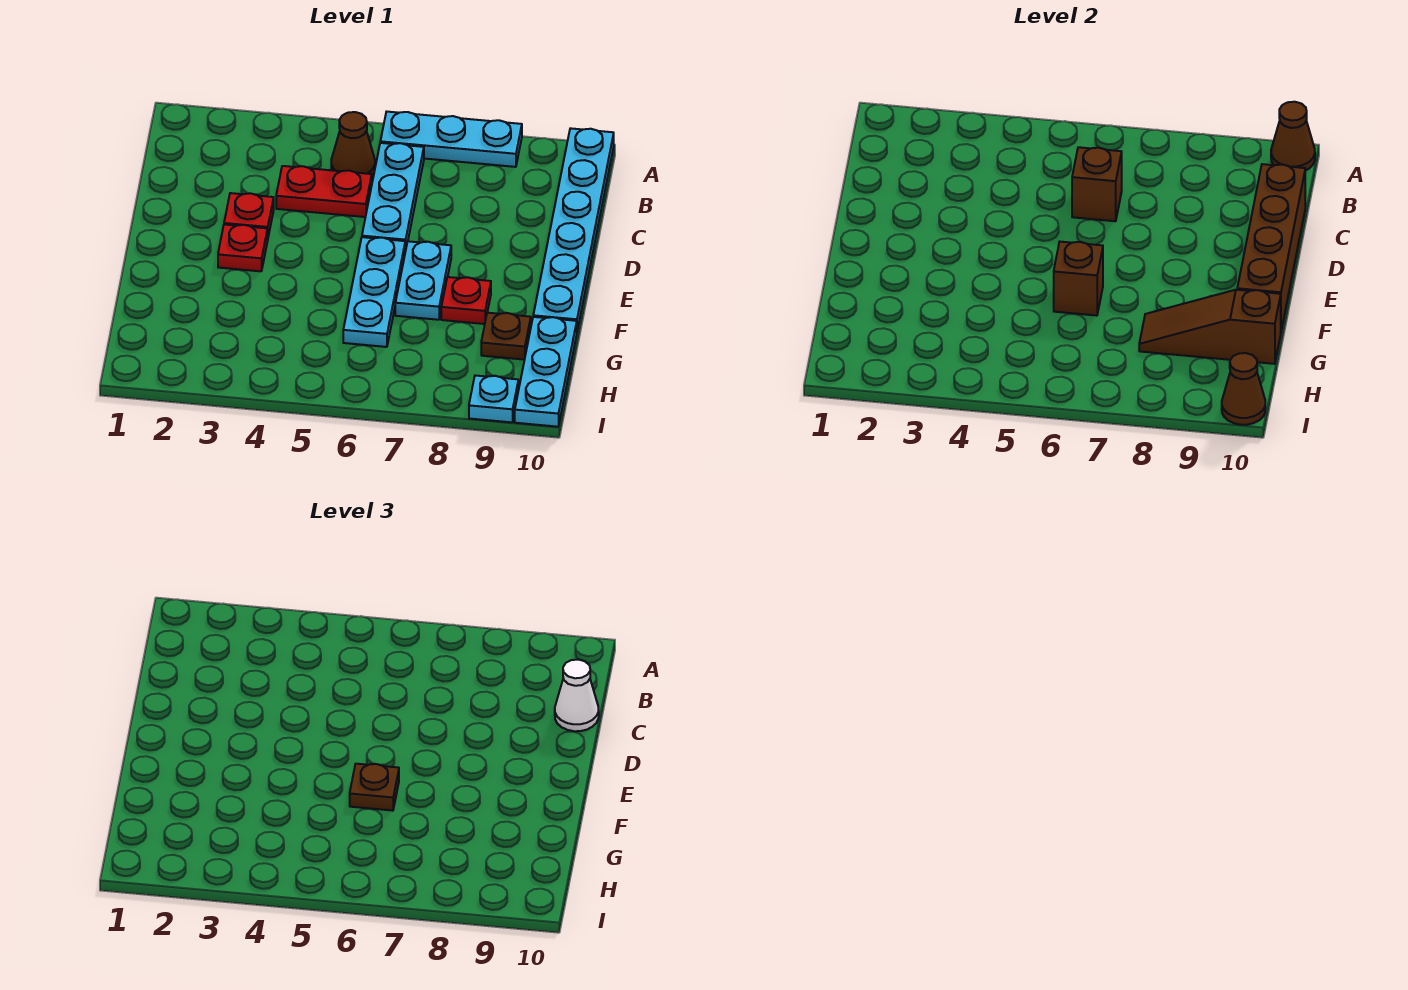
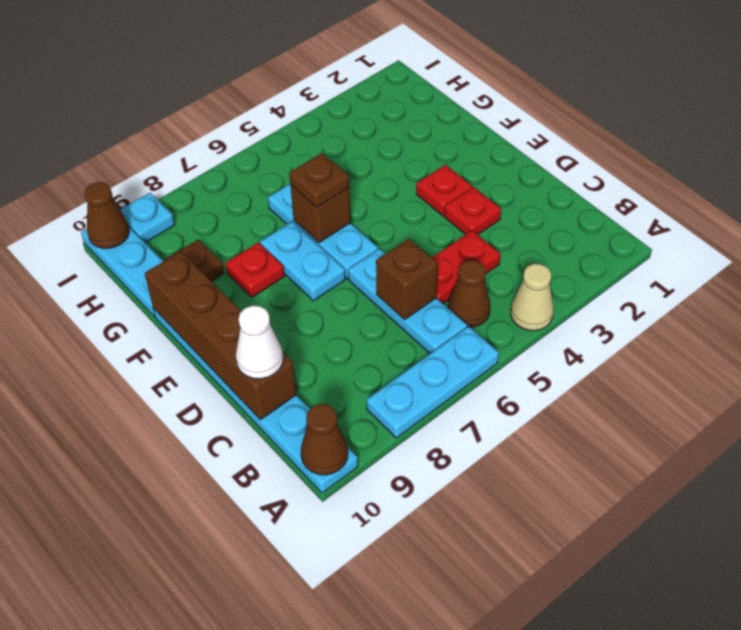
none -> tan cone A4 level 1
brown slope G8:G10 level 2 top 10 -> none

